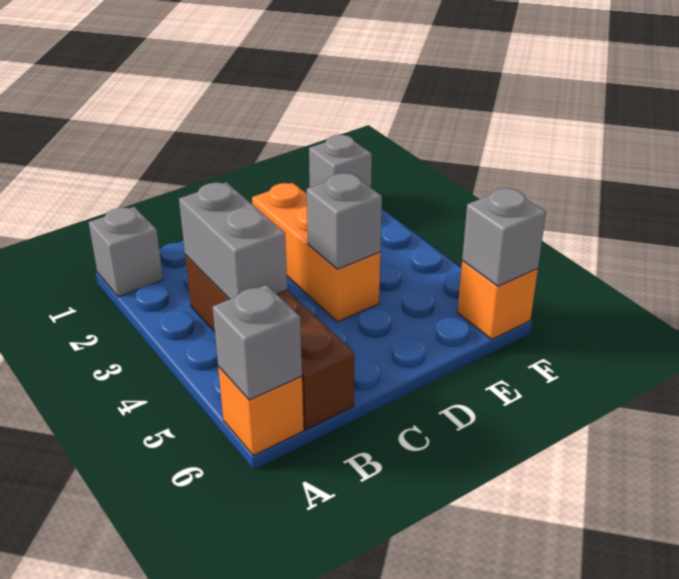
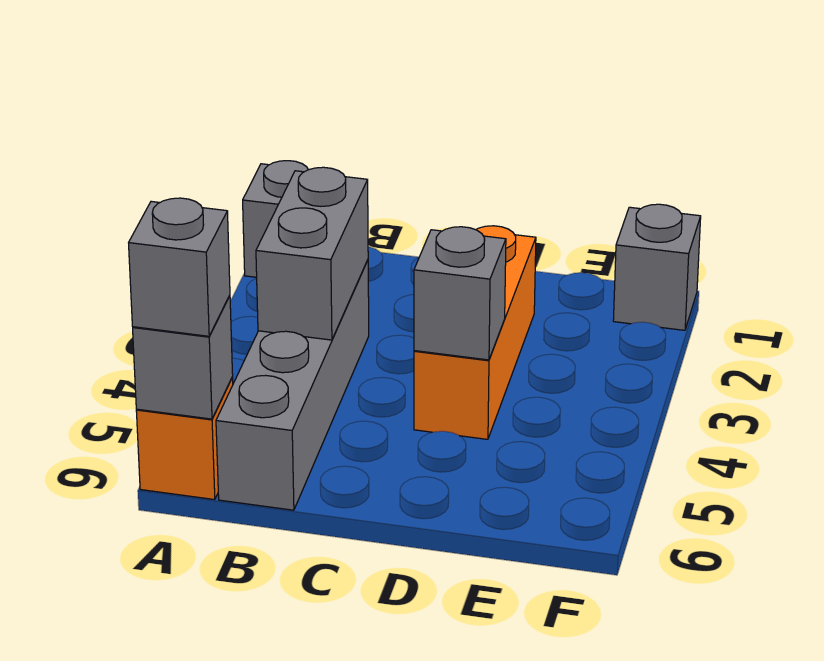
brown brick B3:B6 level 1 -> grey brick B3:B6 level 1
orange brick F6 level 1 -> none
grey brick F6 level 2 -> grey brick A6 level 3

